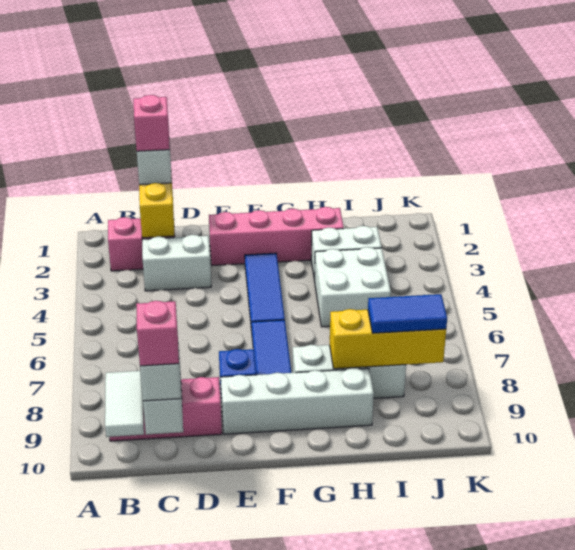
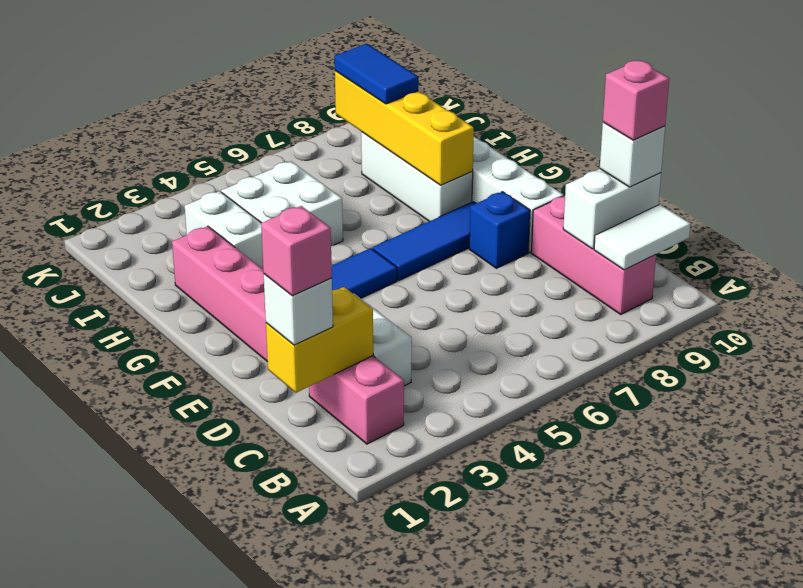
yellow brick H8:J8 level 2 -> yellow brick G8:J8 level 2

